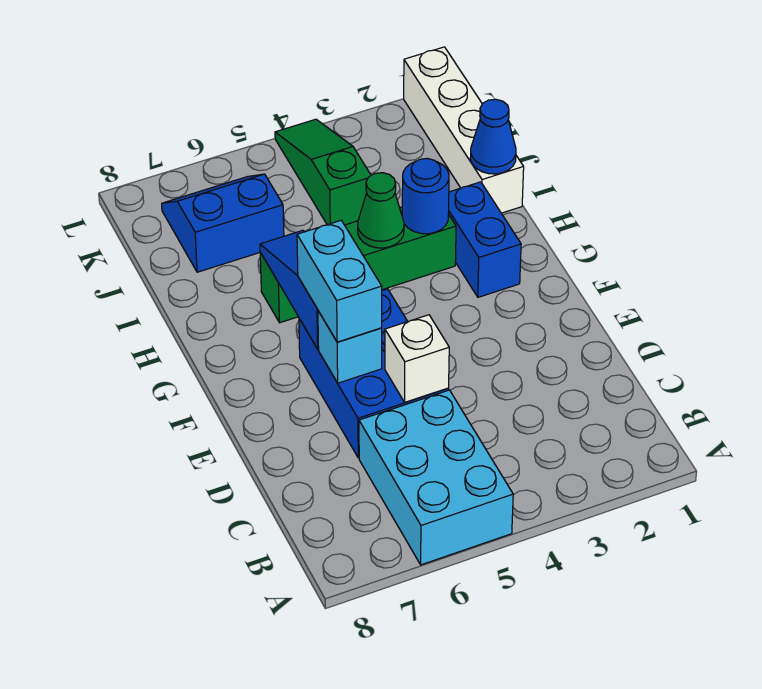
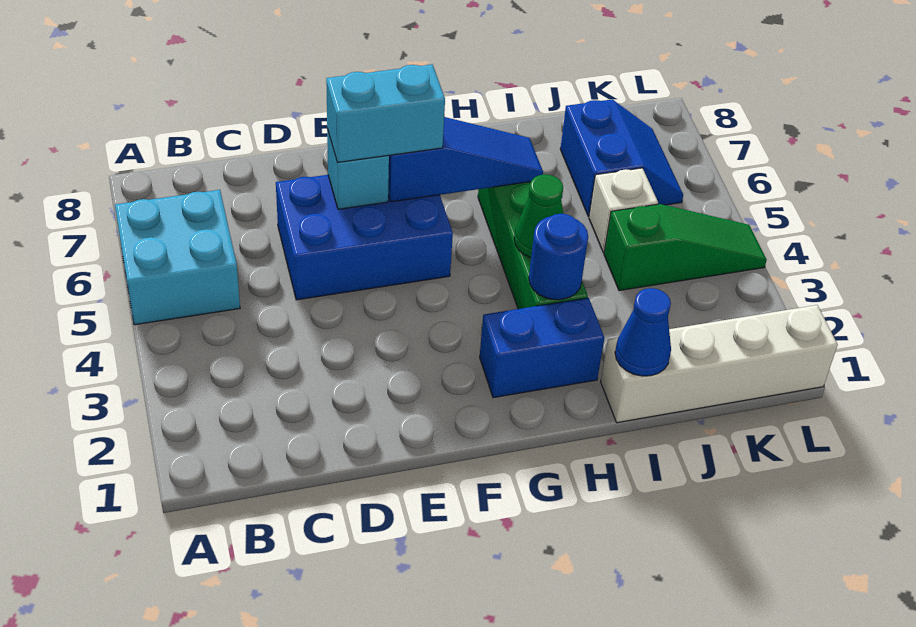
cyan brick A5:C6 level 1 -> cyan brick A5:B6 level 1
white brick D5 level 2 -> white brick J5 level 1

